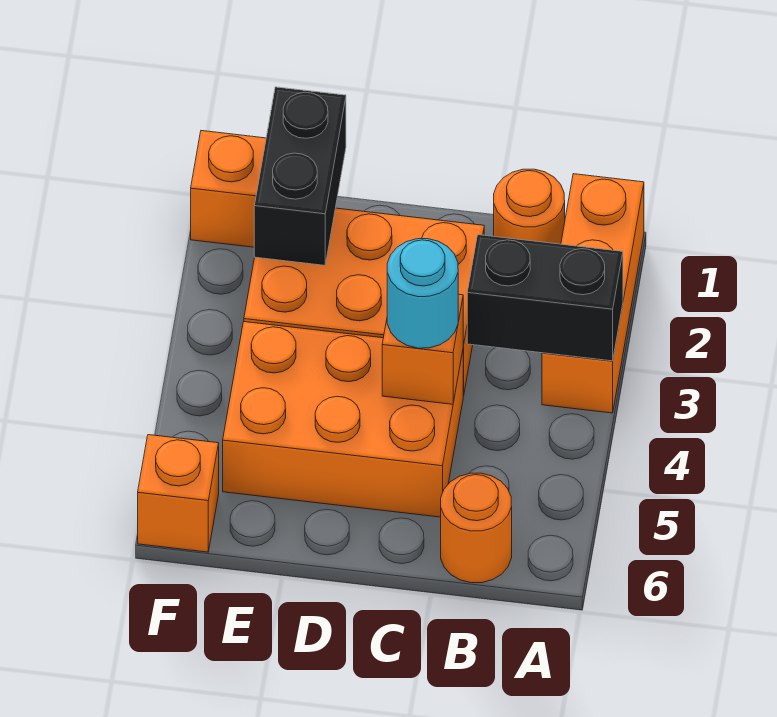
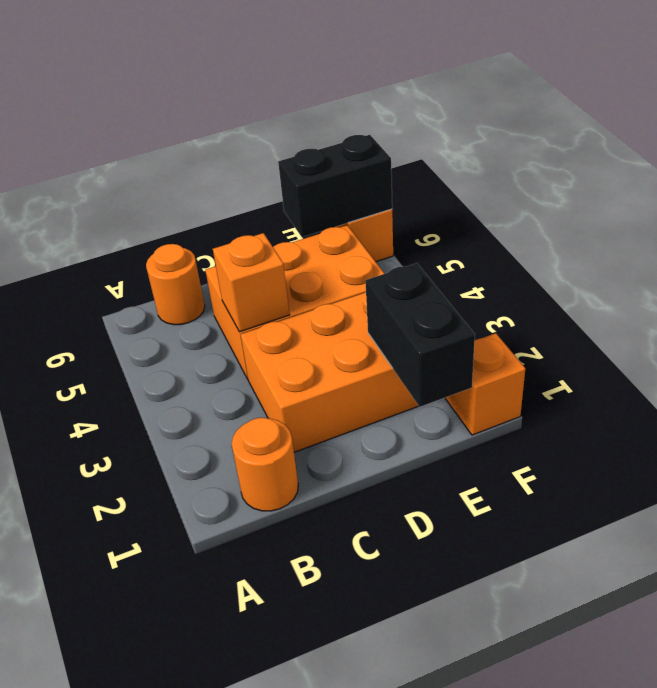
orange brick A1:A3 level 1 -> none
black brick A3:B3 level 2 -> black brick E6:F6 level 2
cyan round brick C4 level 3 -> none

